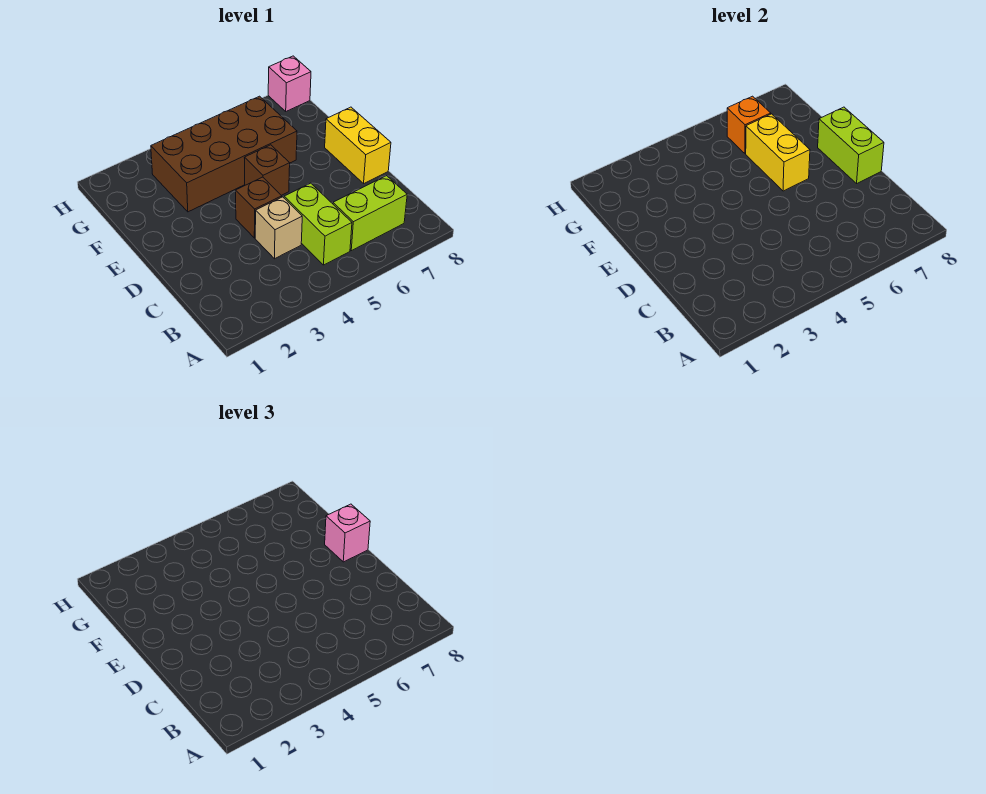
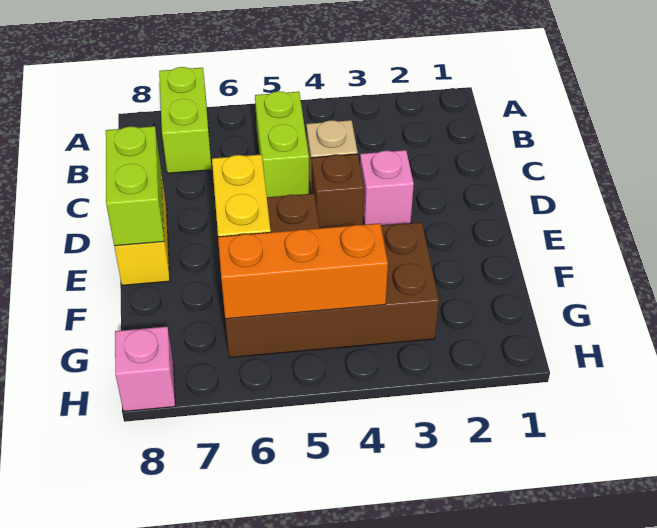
lime brick B6:B7 level 1 -> lime brick A7:B7 level 1
pink brick E8 level 3 -> pink brick D3 level 1
orange brick G6 level 2 -> orange brick G4:G6 level 2

